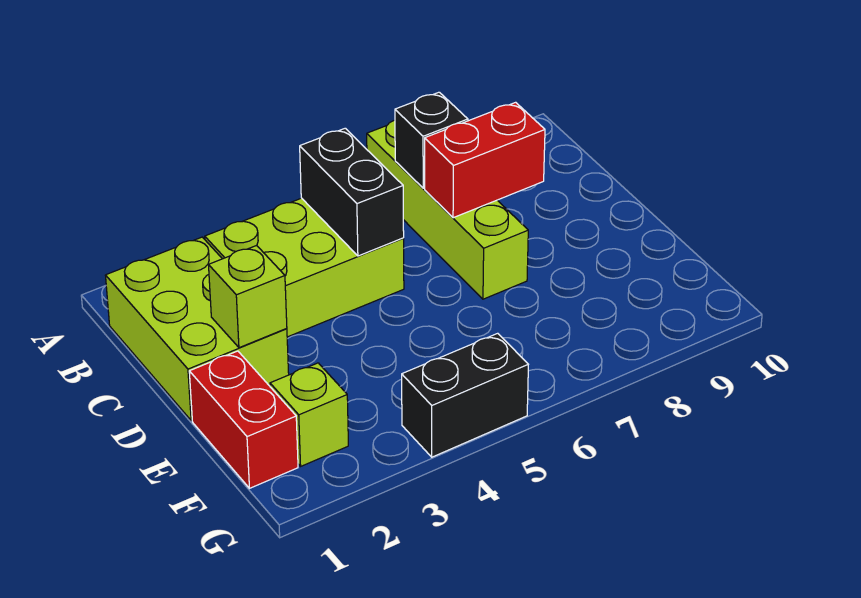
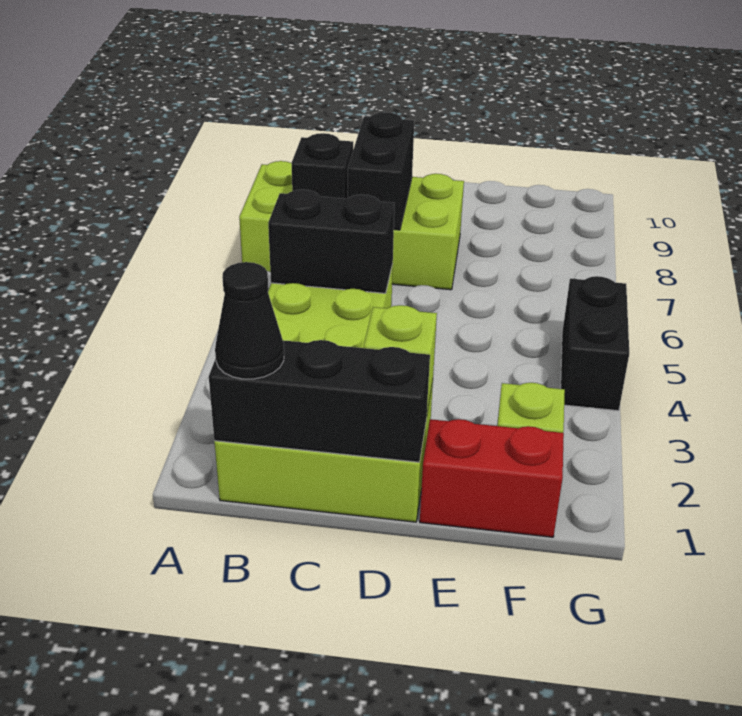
lime brick A7:D7 level 1 -> lime brick A7:D8 level 1
none -> black brick B1:D1 level 2
none -> black cone B1 level 3
red brick C7:C8 level 2 -> black brick C7:C8 level 2

